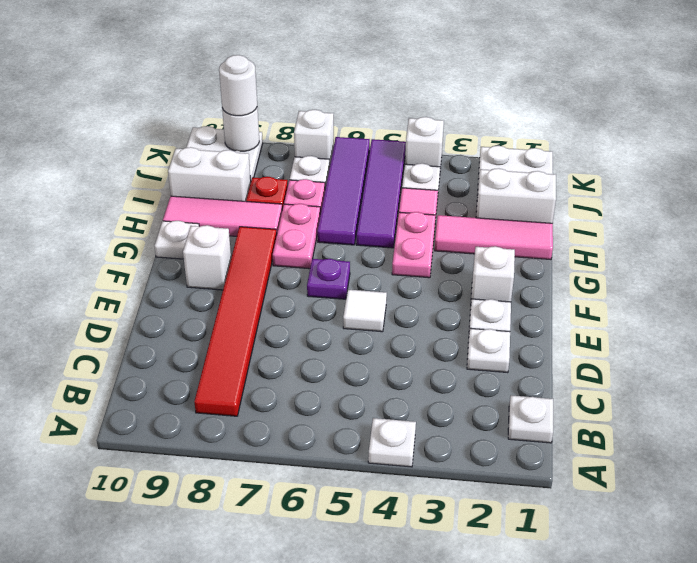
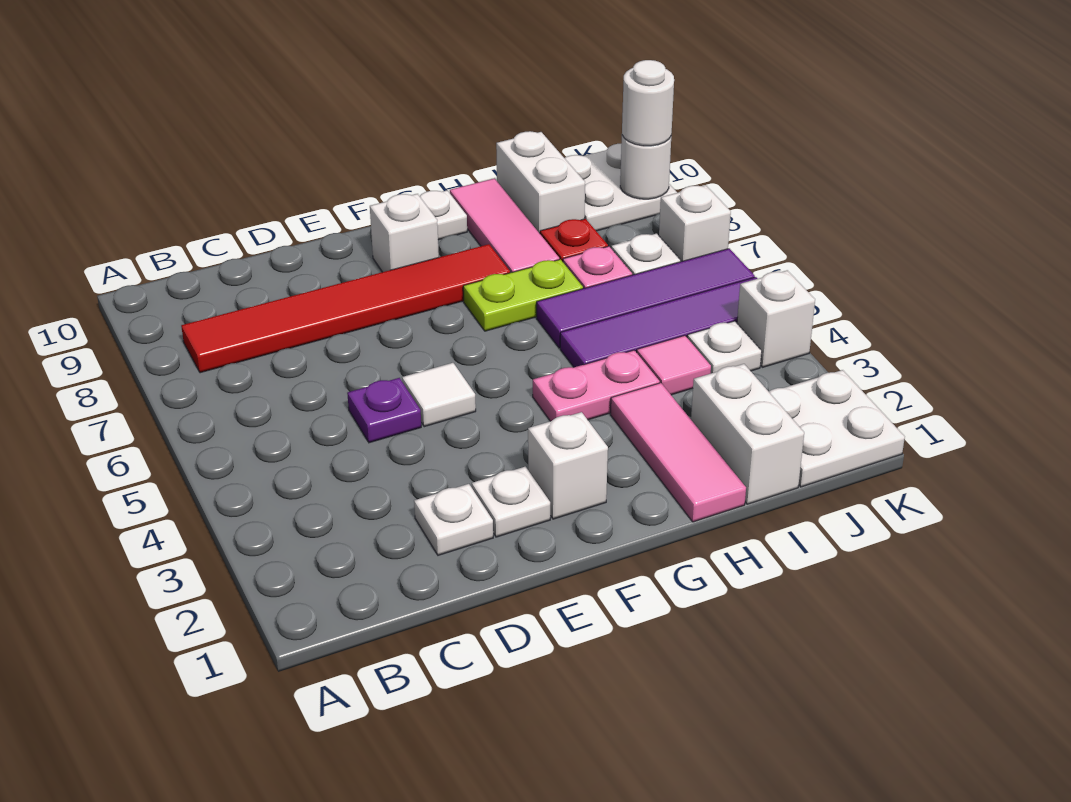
white plate A4 level 1 -> none
white plate B1 level 1 -> none
purple plate F6 level 1 -> purple plate D5 level 1
pink plate G7:H7 level 1 -> lime plate G7:H7 level 1

